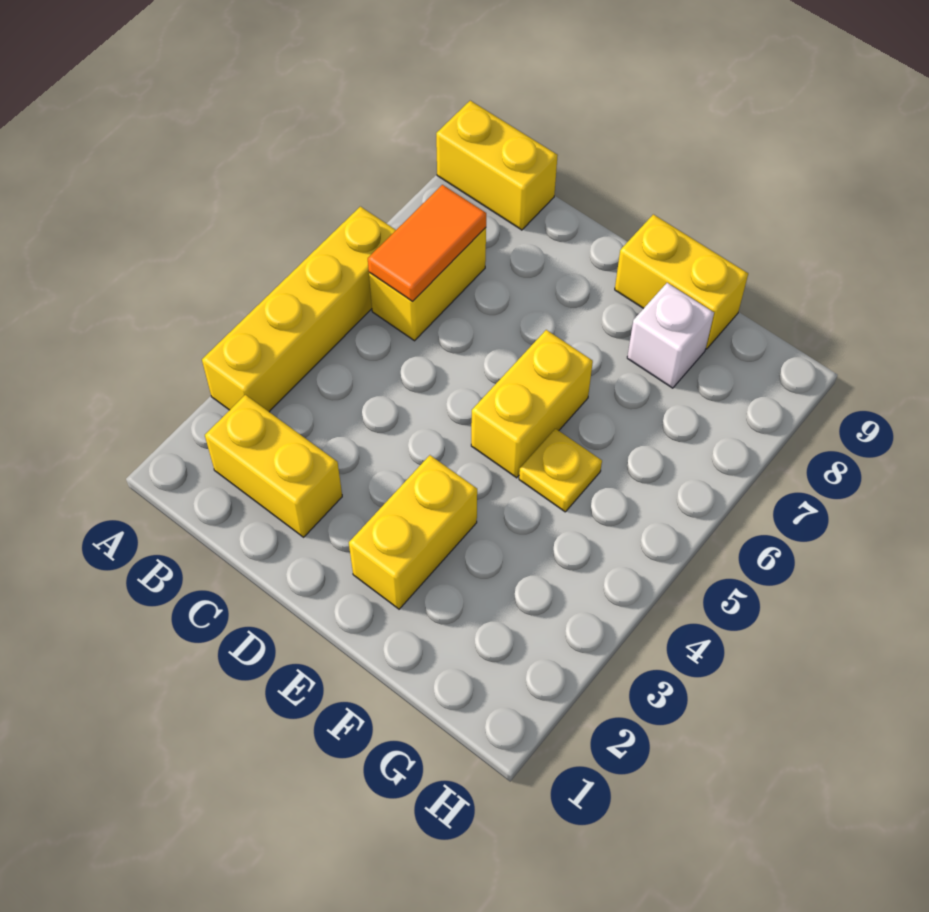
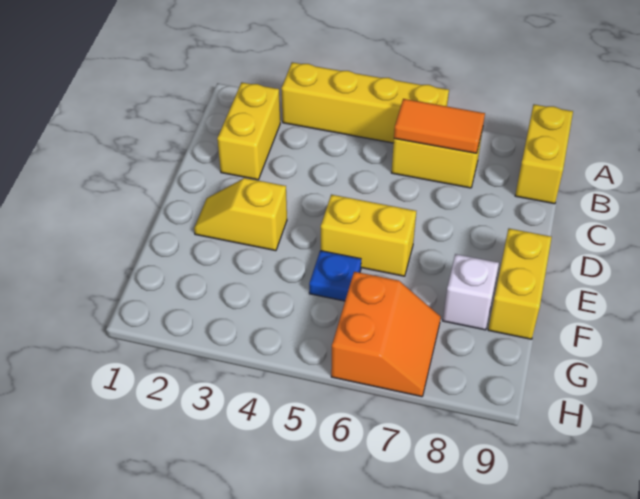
yellow brick E2:E3 level 1 -> yellow slope E2:E3 level 1 top 3
yellow plate F5 level 1 -> blue plate F5 level 1
none -> orange slope G6:H7 level 1 top 6

